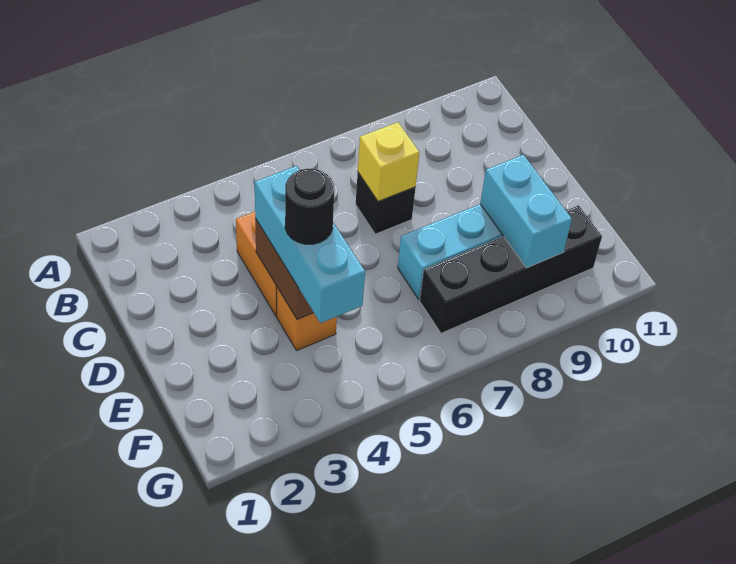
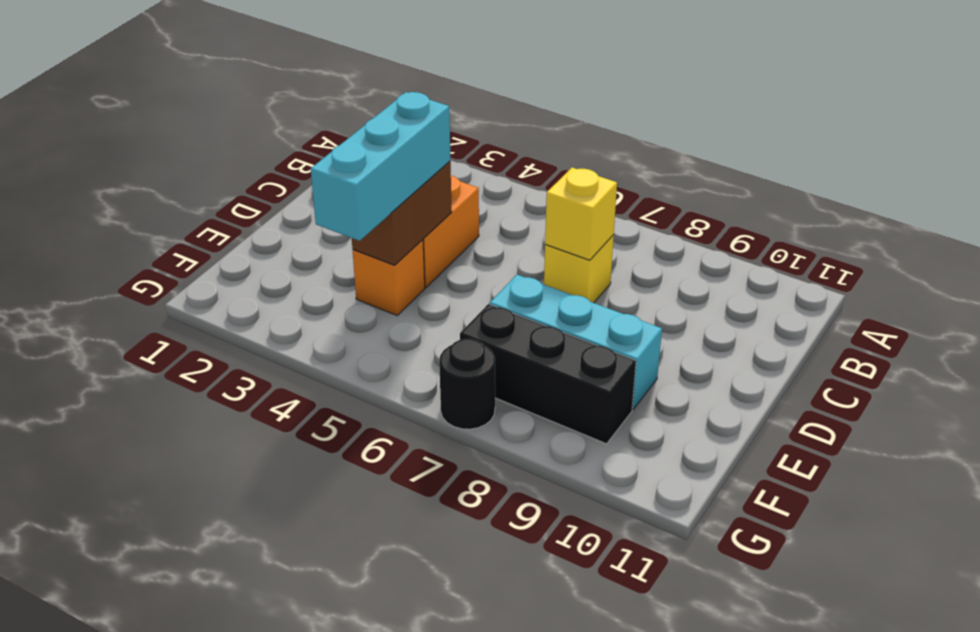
black brick C7 level 1 -> yellow brick C7 level 1
black round brick E4 level 4 -> black round brick G7 level 1
cyan brick E9:F9 level 2 -> none
black brick F7:F10 level 1 -> black brick F7:F9 level 1

